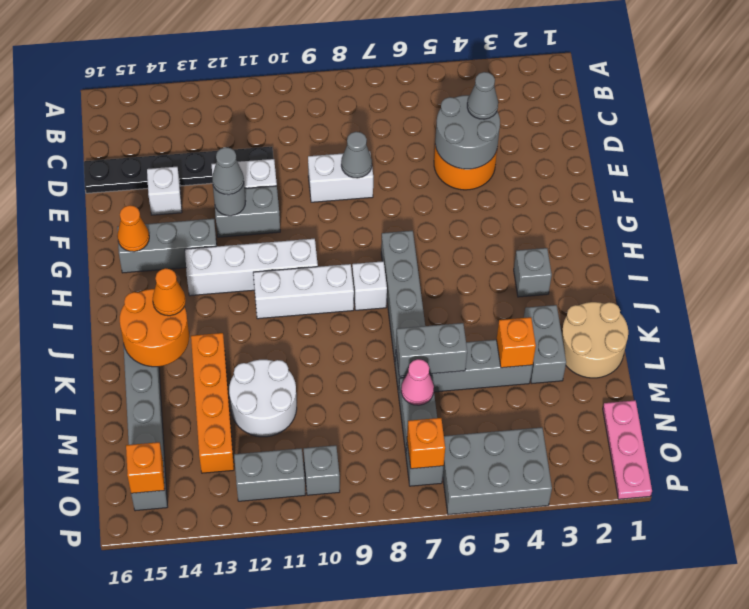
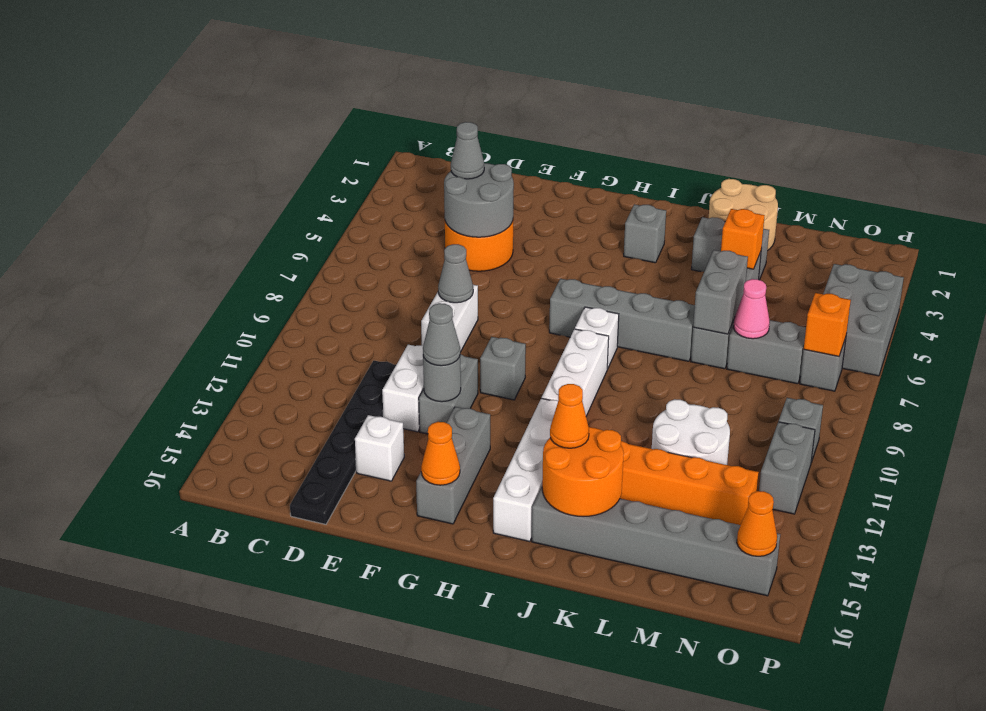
none -> grey brick G10 level 1
white brick H10:H13 level 1 -> white brick I12:I15 level 1
pink plate N1:P1 level 1 -> none
orange brick O15 level 2 -> orange cone O15 level 2

